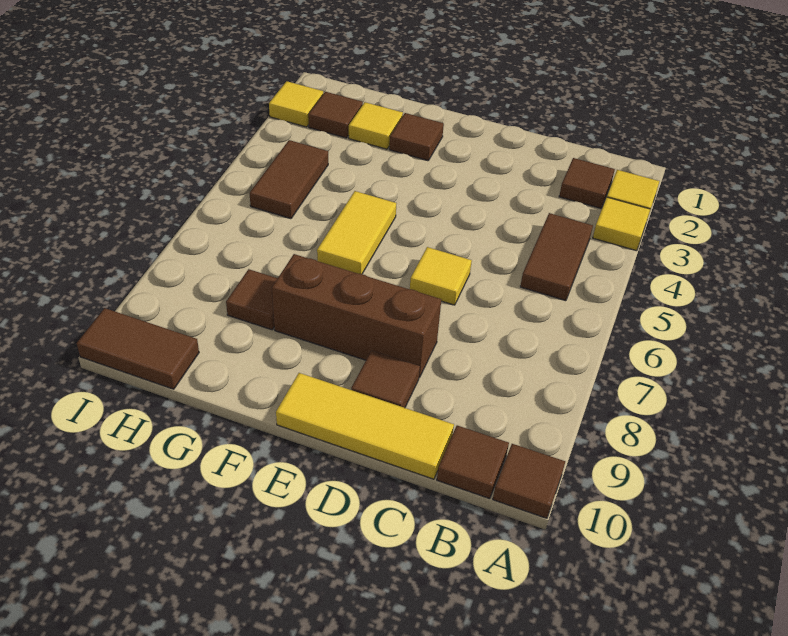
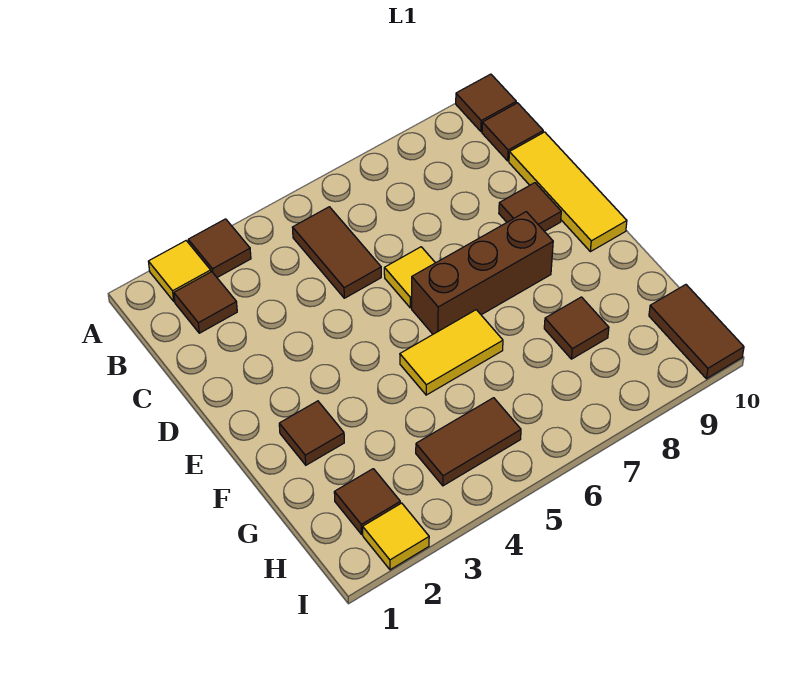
yellow tile A3 level 1 -> brown tile A3 level 1
brown tile B4:B5 level 1 -> brown tile B5:C5 level 1
brown brick D8:F8 level 1 -> brown brick E6:E8 level 1
yellow tile G2 level 1 -> none

